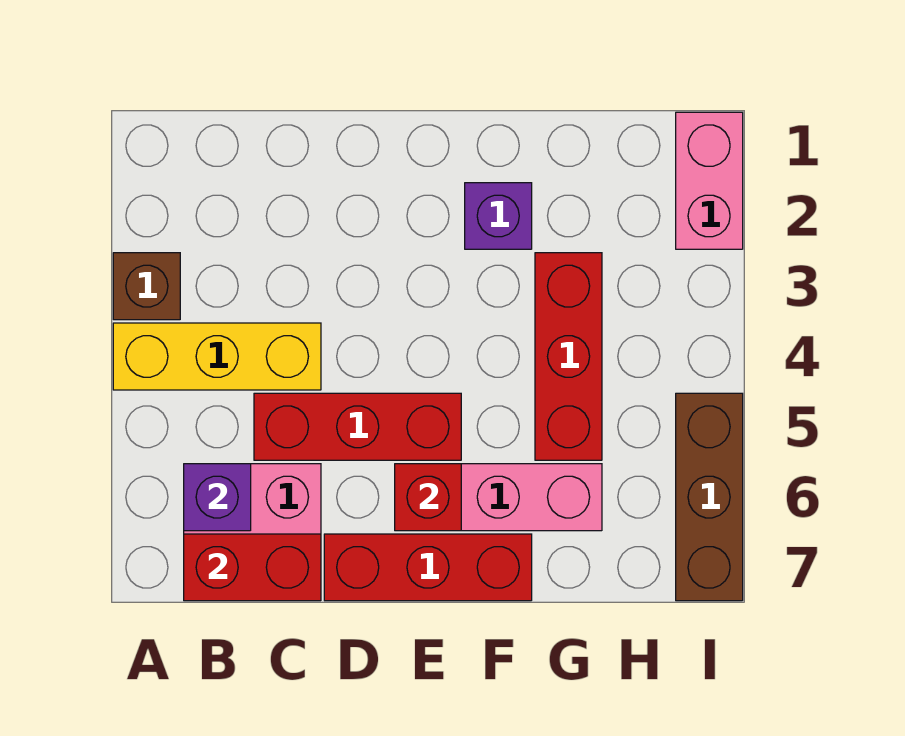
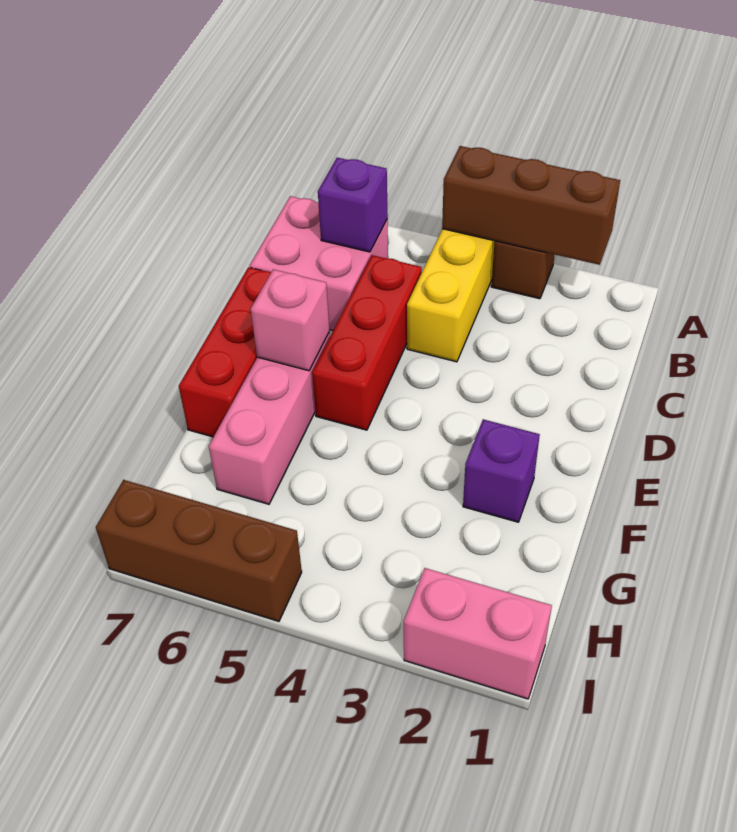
none -> brown brick A2:A4 level 2
red brick B7:C7 level 2 -> none
red brick E6 level 2 -> pink brick E6 level 2
red brick G3:G5 level 1 -> none

